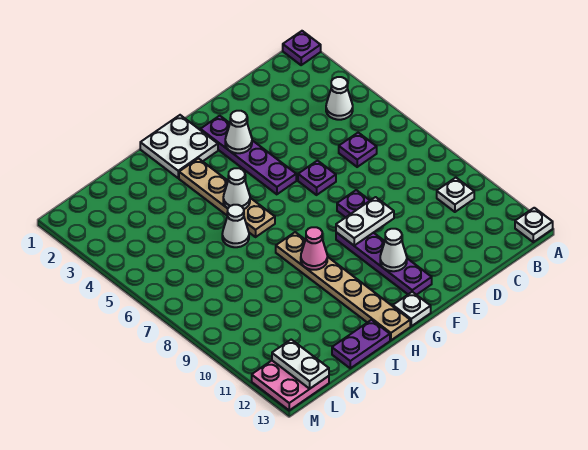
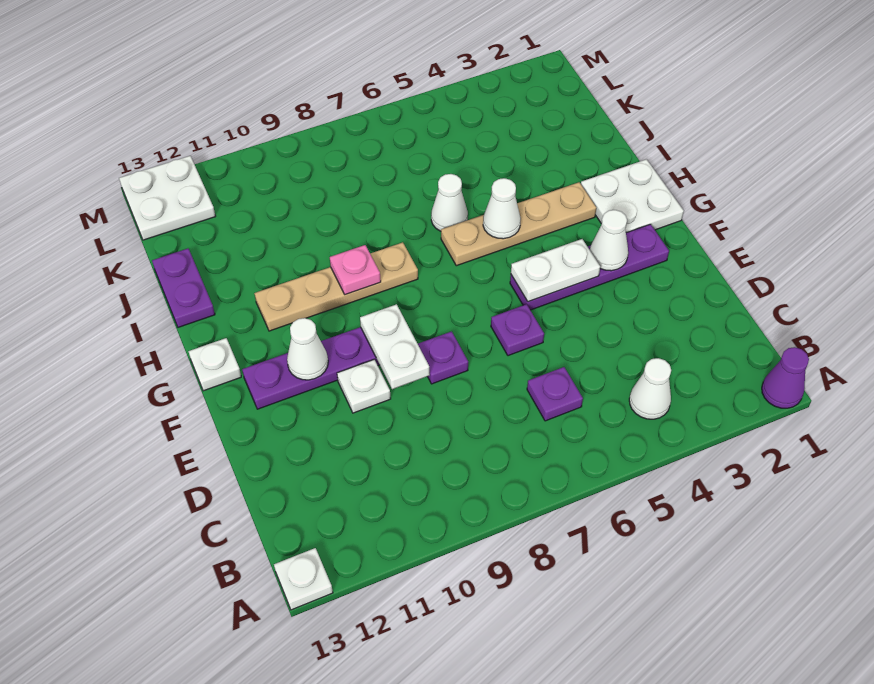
purple plate A1 level 1 -> purple cone A1 level 1
white plate B10 level 1 -> white plate E10 level 1
tan plate H8:H13 level 1 -> tan plate H8:H11 level 1
pink cone H9 level 2 -> pink plate H9 level 2
pink plate L12:M13 level 1 -> white plate L12:M13 level 1
white plate L12:L13 level 2 -> white plate F4:F5 level 2

